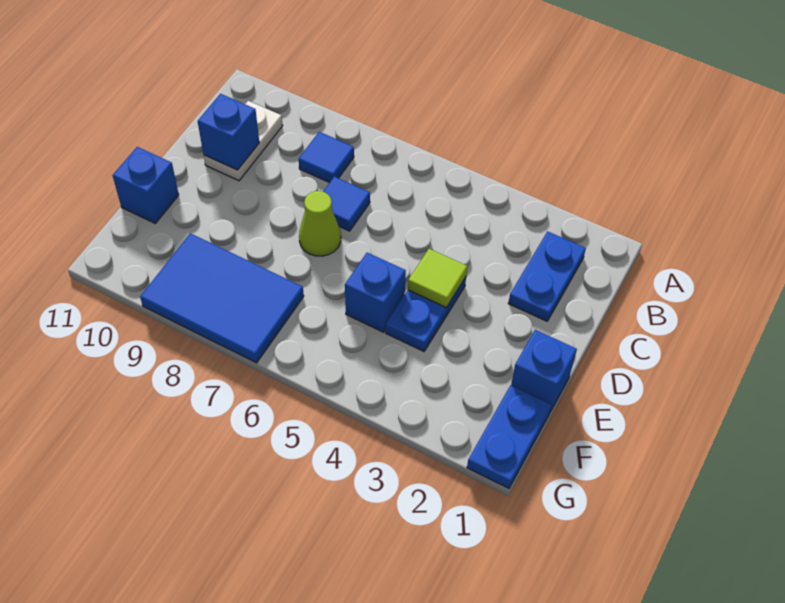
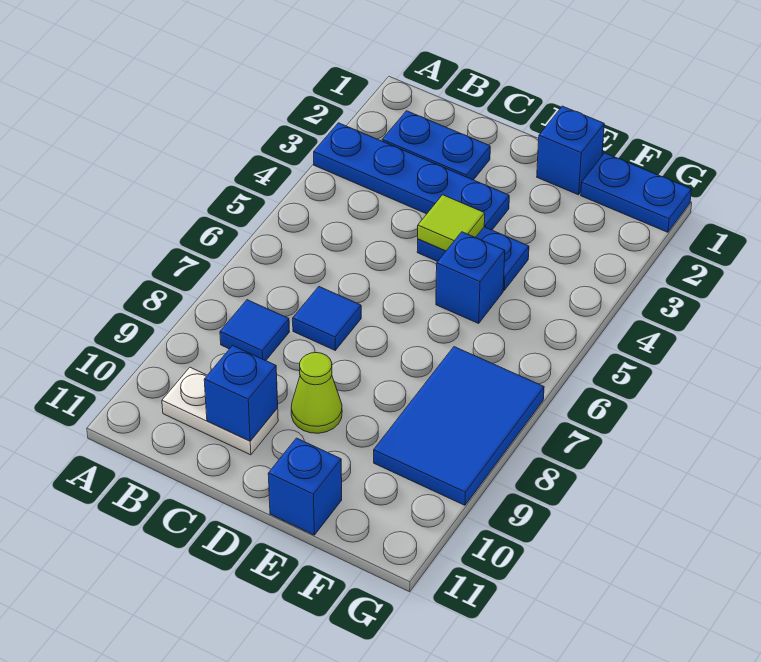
none -> blue plate A3:D3 level 1
lime cone D7 level 1 -> lime cone D9 level 1

